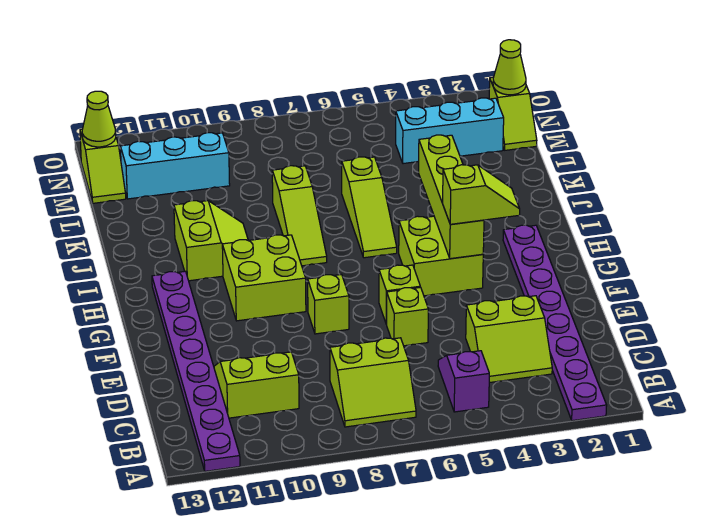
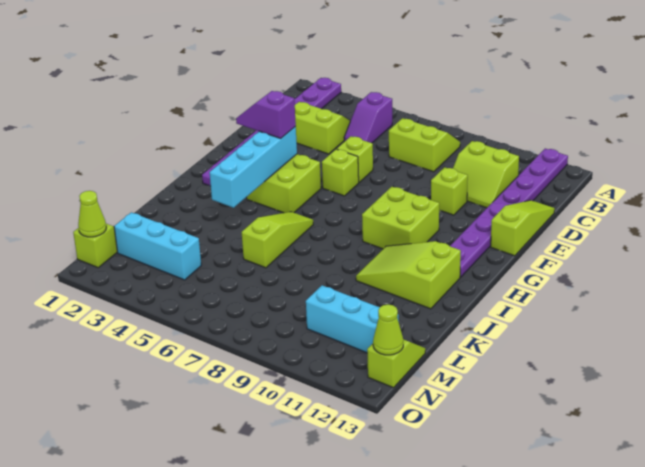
lime brick F8 level 1 -> lime brick E10 level 1
lime slope G3:G4 level 3 top 4 -> purple slope G3:G4 level 3 top 4
lime brick G4:J4 level 2 -> cyan brick G4:J4 level 2
lime slope I8:K8 level 1 top K -> lime slope D13:F13 level 1 top F
lime slope I10:J11 level 1 top 11 -> lime slope I10:J12 level 1 top 12

